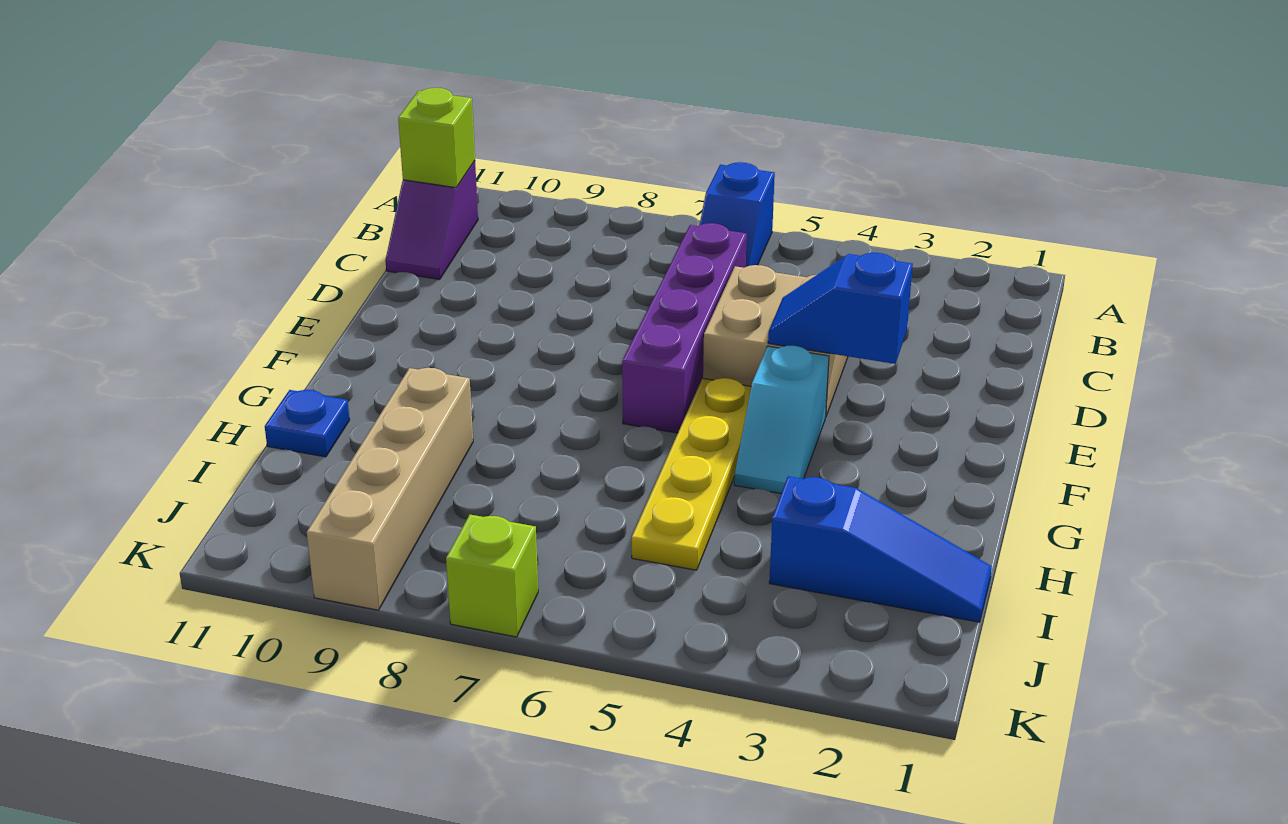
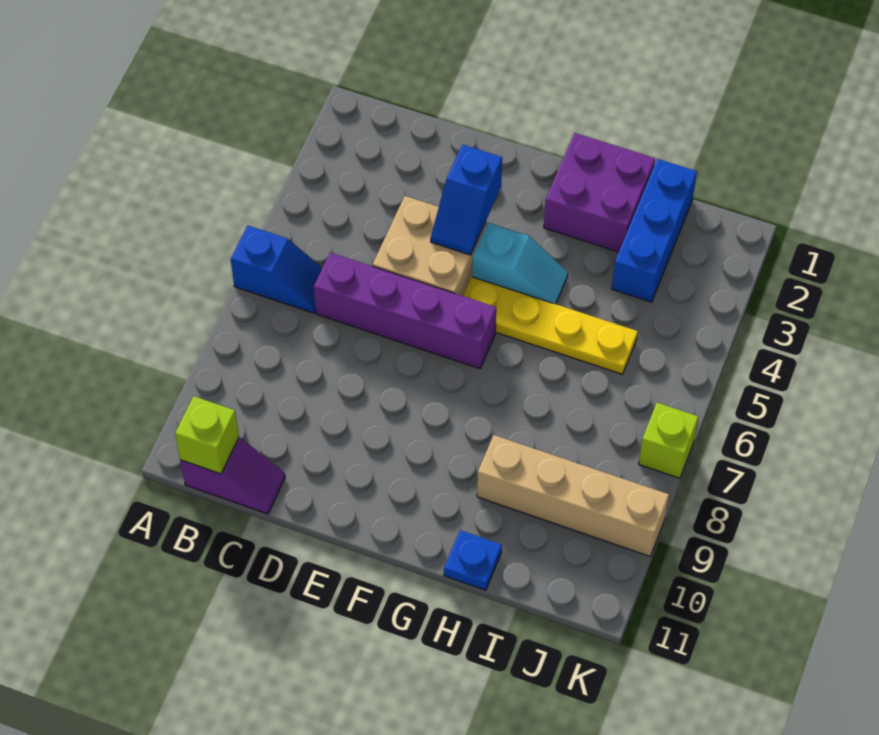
none -> purple brick G1:H2 level 1
blue slope I1:I3 level 1 top 3 -> blue brick I1:I3 level 1

